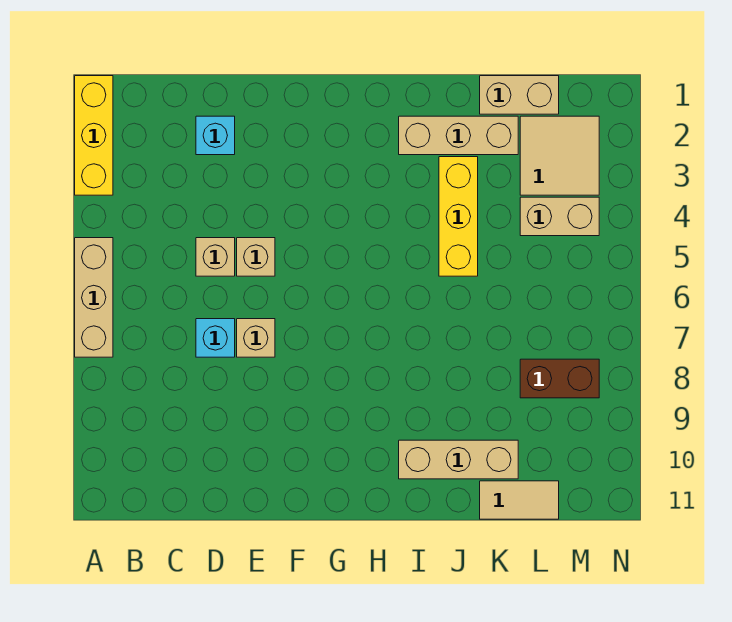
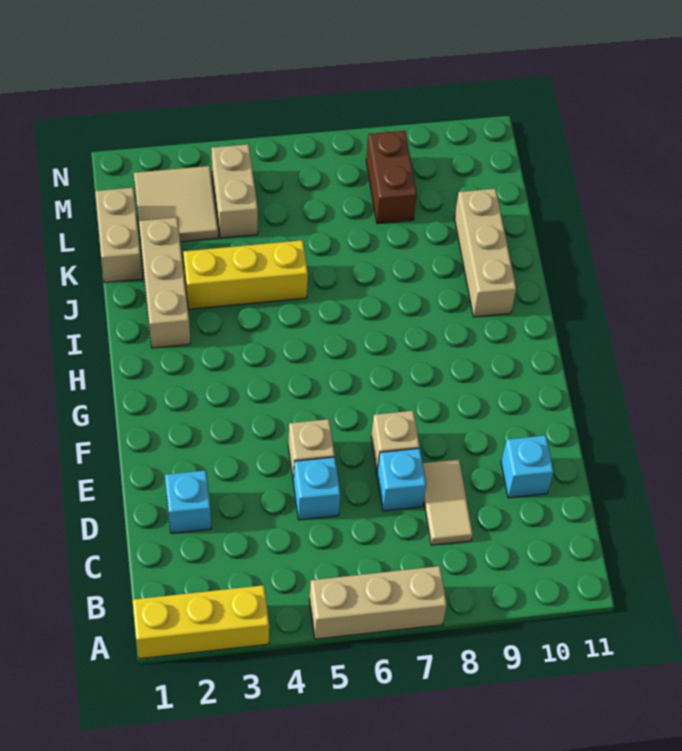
tan brick D5 level 1 -> cyan brick D5 level 1
none -> cyan brick D10 level 1
tan tile K11:L11 level 1 -> tan tile C8:D8 level 1

